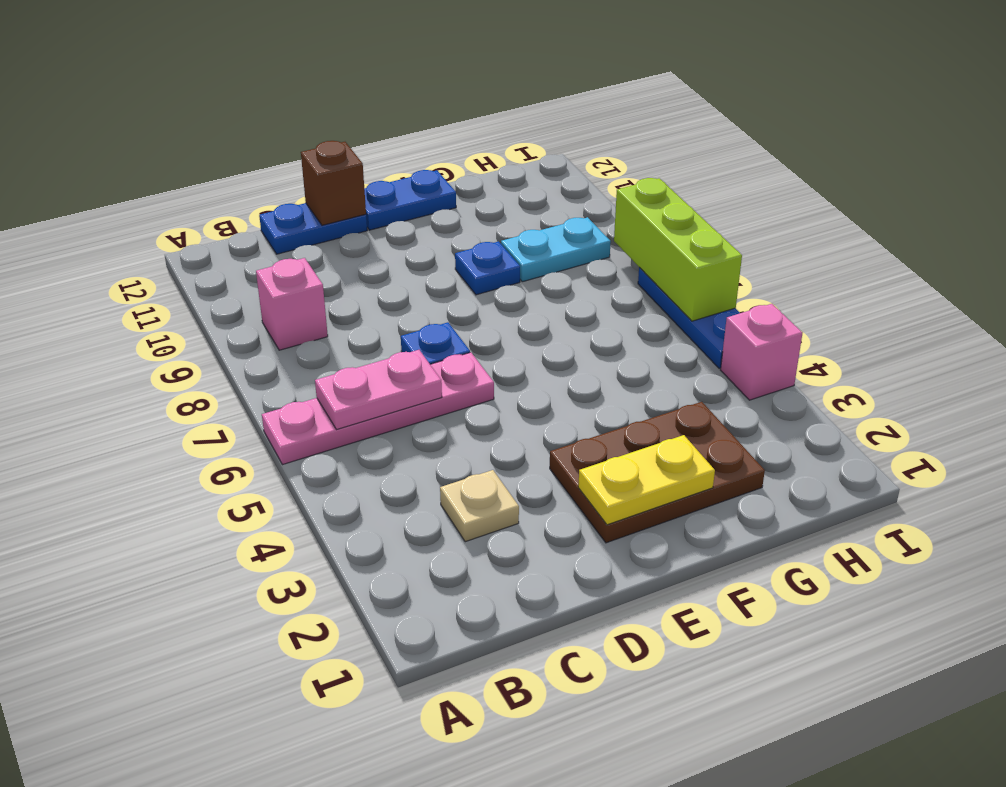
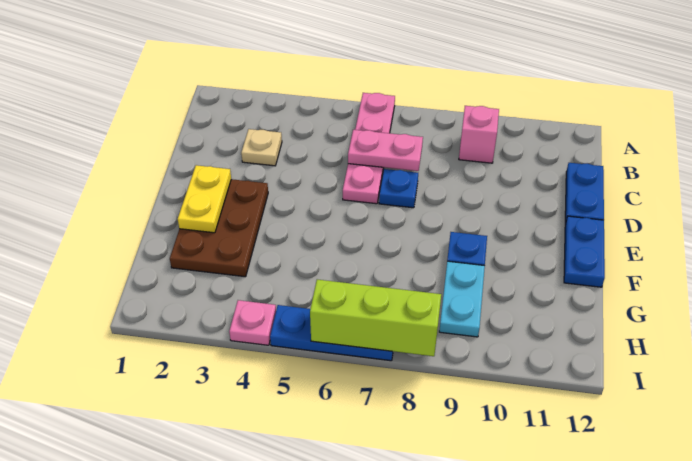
pink plate B6:C6 level 2 -> pink plate C6:C7 level 2
brown brick D12 level 2 -> none
pink brick I4 level 1 -> pink plate I4 level 1

